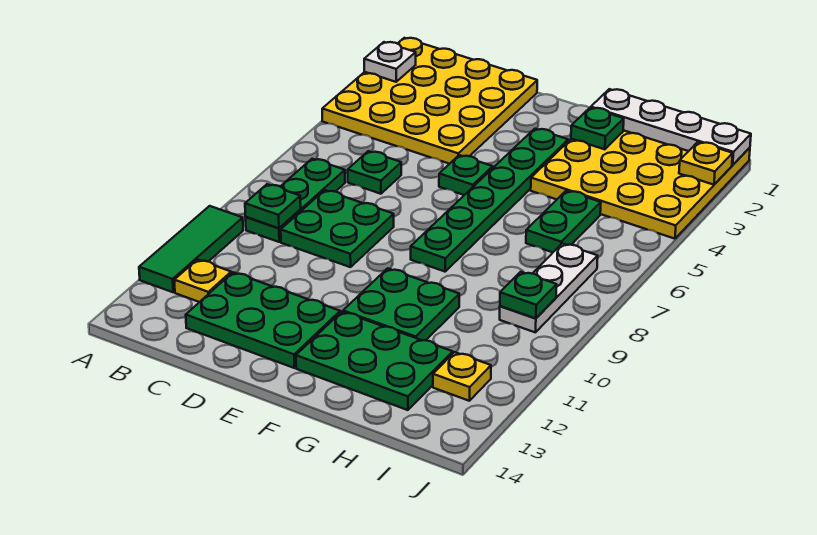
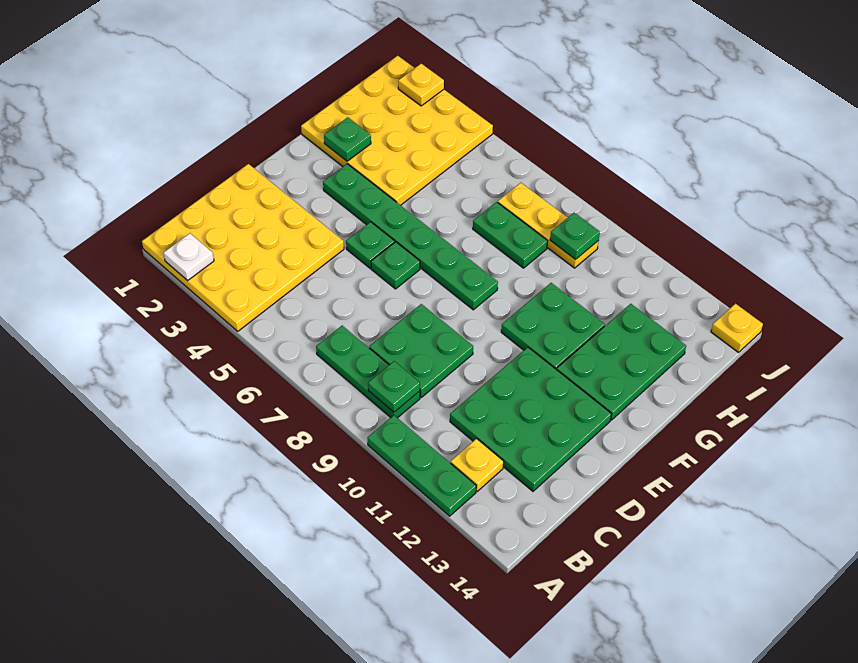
green tile A10:A12 level 1 -> green plate A10:A12 level 1
green plate C6 level 1 -> green plate E6 level 1
green plate C12:E13 level 1 -> green plate C11:E13 level 1
white plate G1:J1 level 2 -> none
green plate H5:H6 level 1 -> green plate H7:H8 level 1
white plate I7:I9 level 1 -> yellow plate I7:I9 level 1
yellow plate I12 level 1 -> yellow plate J14 level 1

